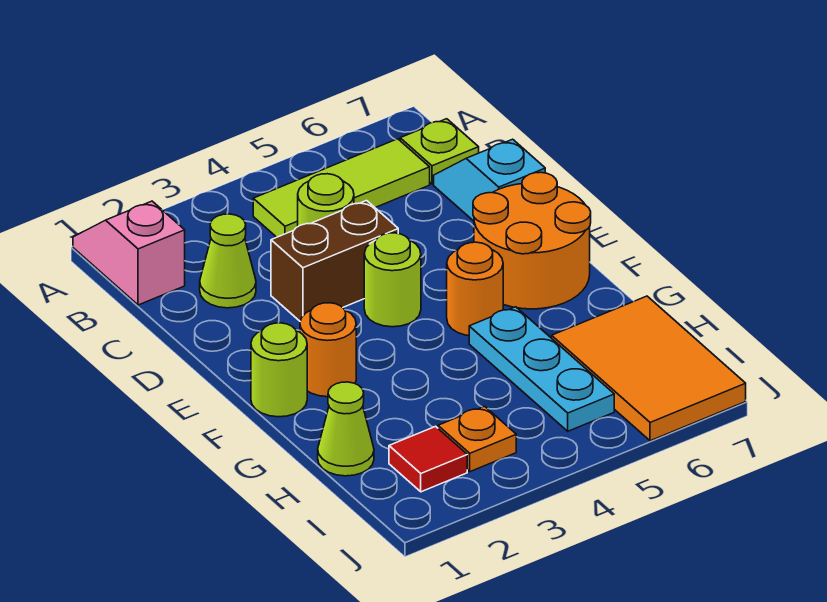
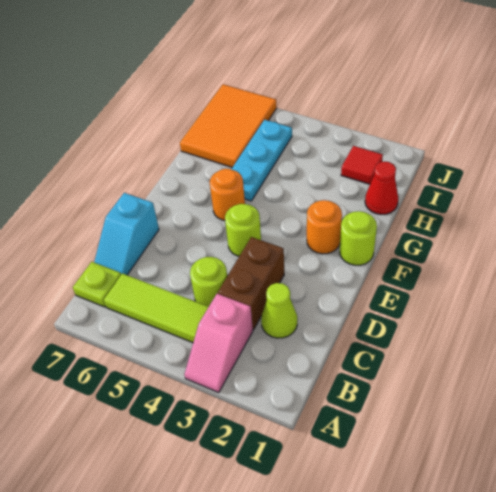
pink slope A1:B1 level 1 top B -> pink slope A3:B3 level 1 top B
brown brick D3:D4 level 1 -> brown brick C3:D3 level 1
orange round brick E6:F7 level 1 -> none
lime cone H1 level 1 -> red cone H1 level 1
orange plate I3 level 1 -> none

